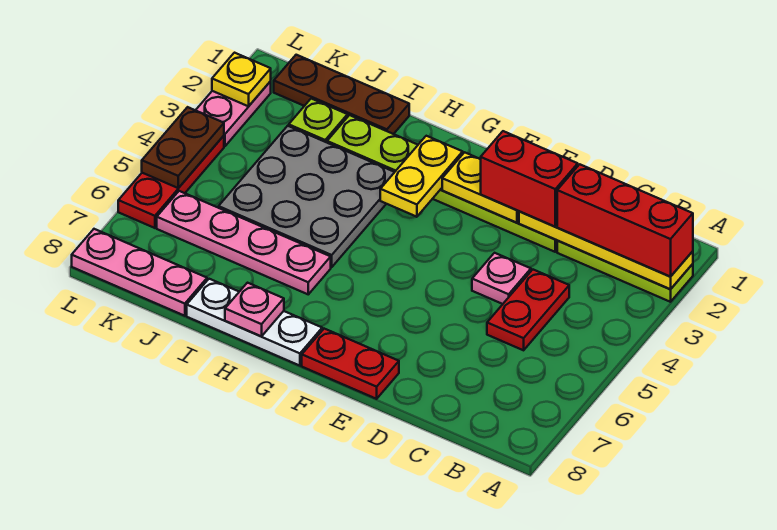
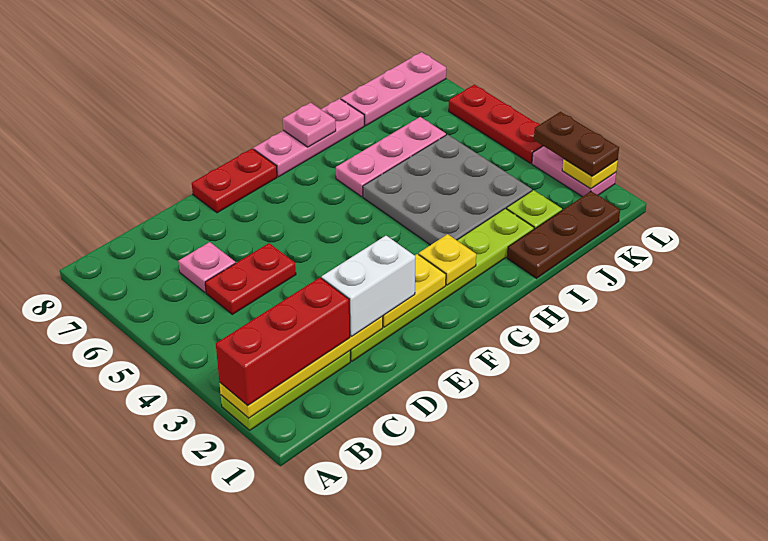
red plate C4:C5 level 1 -> red plate C5:D5 level 1
red brick D2:E2 level 3 -> white brick D2:E2 level 3
pink plate D4 level 1 -> pink plate C6 level 1
yellow plate G2:G3 level 2 -> yellow plate G2 level 2
white plate G8:I8 level 1 -> pink plate G8:I8 level 1
pink plate H6:K6 level 1 -> pink plate H6:J6 level 1
brown plate L4:L5 level 2 -> brown plate L2:L3 level 3

